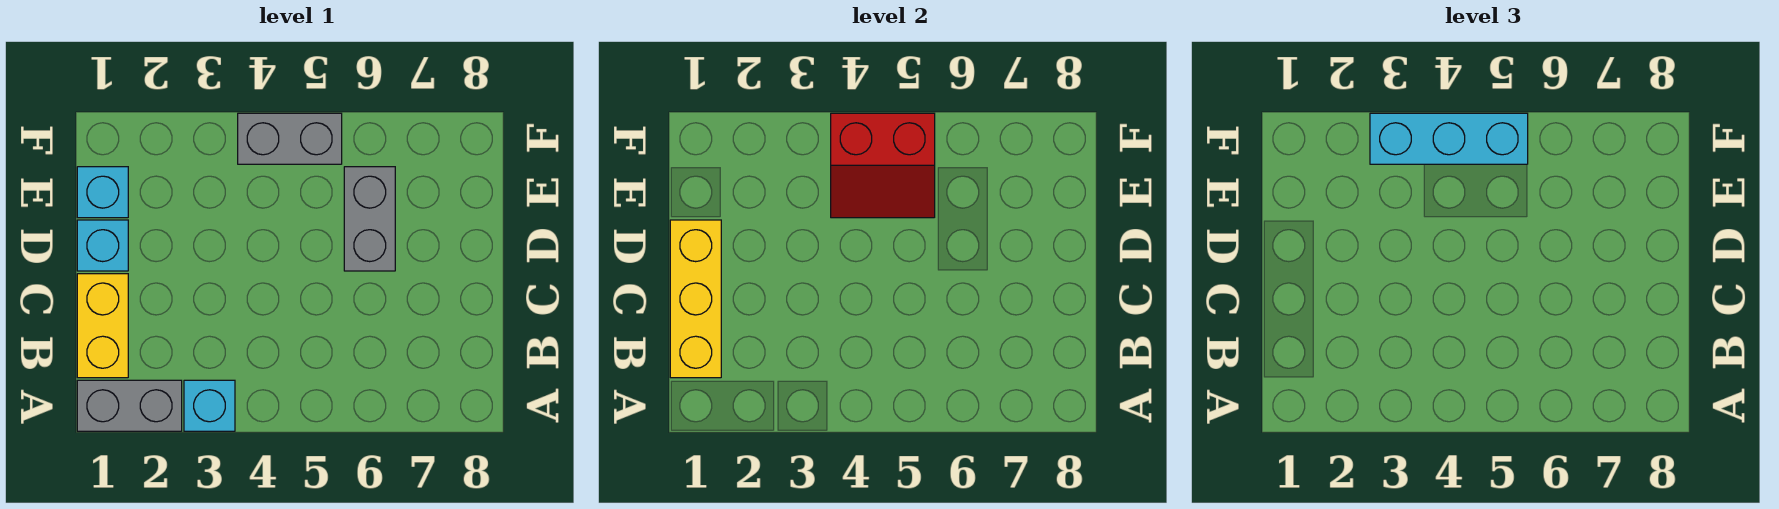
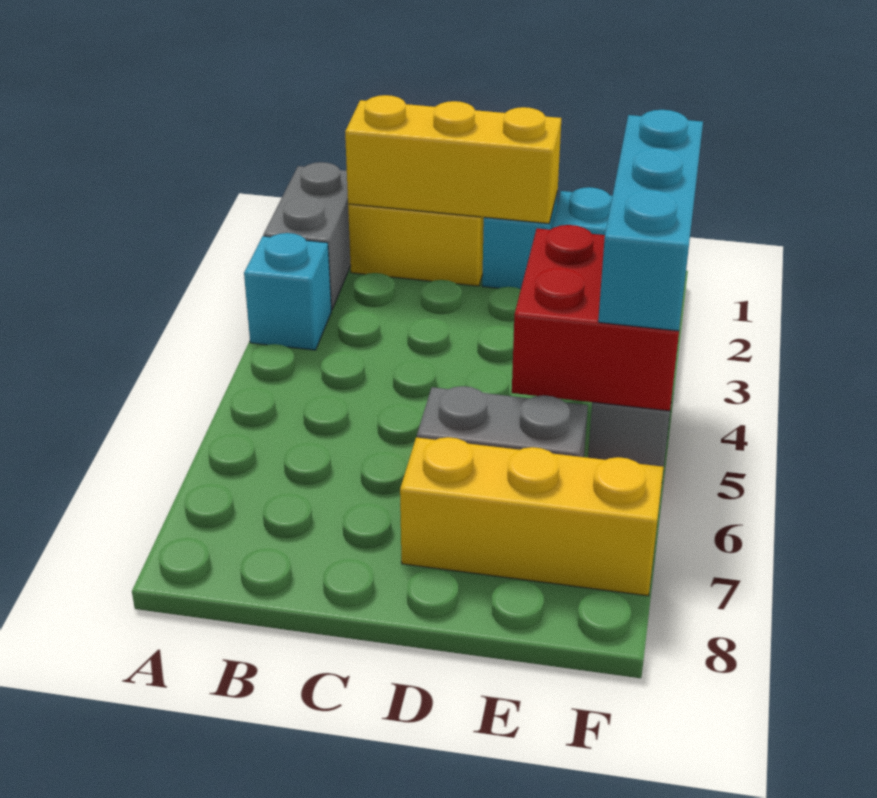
none -> yellow brick D7:F7 level 1
red slope E4:F5 level 2 top F -> red brick E4:F5 level 2

